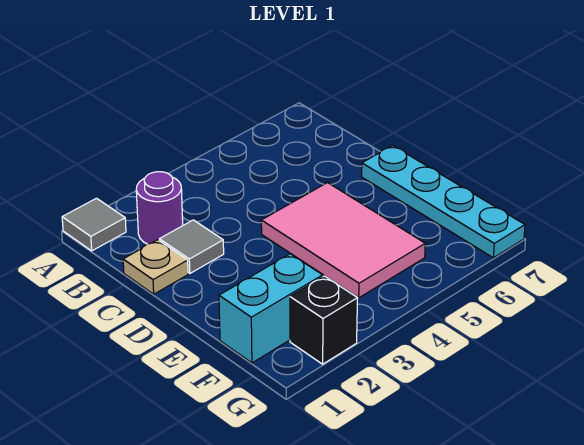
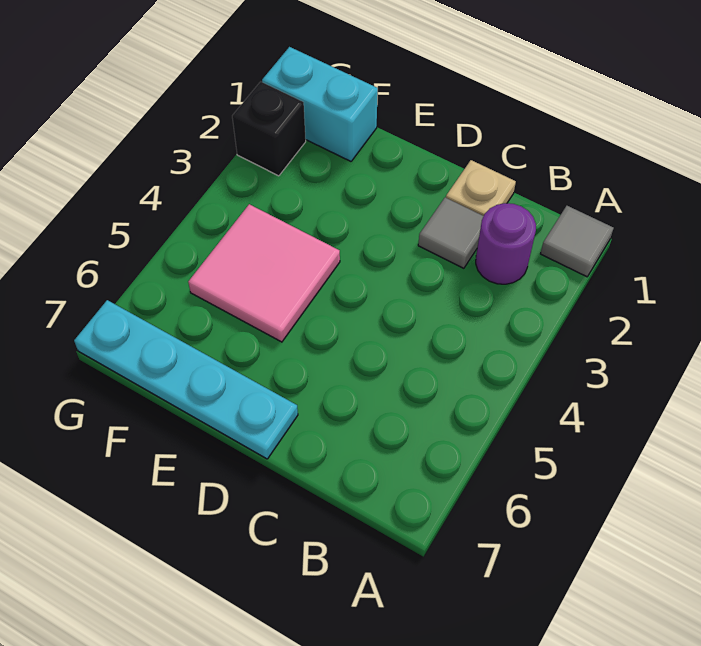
pink tile D4:F5 level 1 -> pink tile E4:F5 level 1
cyan brick F1:F2 level 1 -> cyan brick F1:G1 level 1

